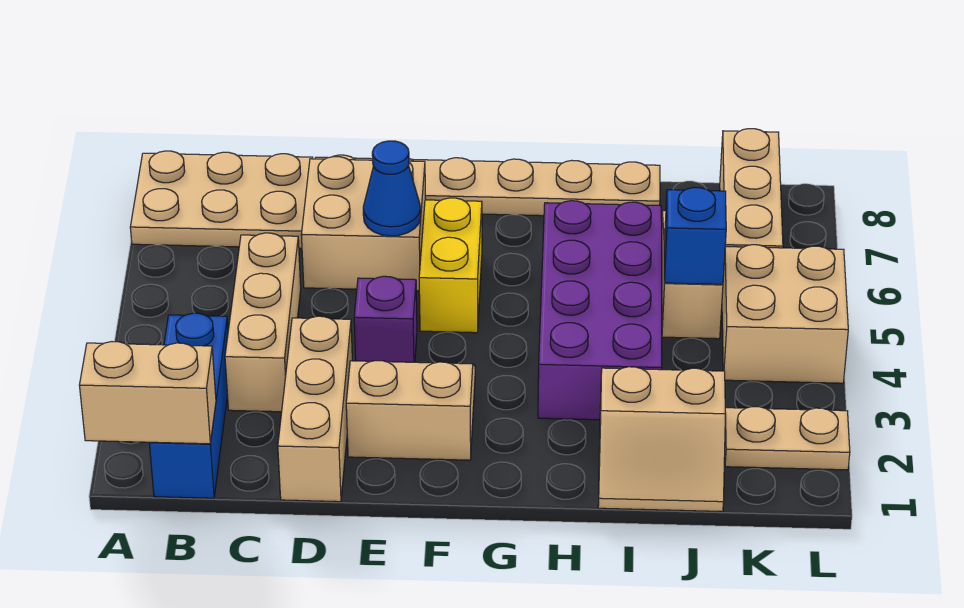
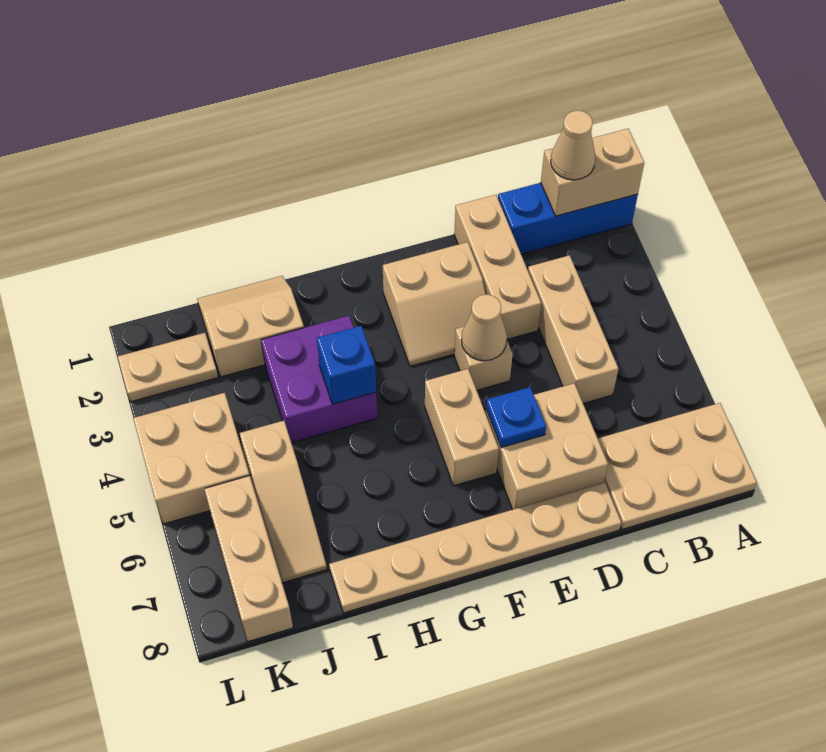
blue brick B1:B3 level 1 -> blue brick A1:C1 level 1
none -> tan cone B1 level 3
purple brick E4 level 1 -> tan brick E4 level 1
none -> tan cone E4 level 2
blue cone E6 level 2 -> blue plate E6 level 2
yellow brick F5:F6 level 1 -> tan brick F5:F6 level 1
purple brick H3:I6 level 1 -> purple brick H3:I4 level 1
blue brick J5 level 2 -> blue brick H4 level 2

